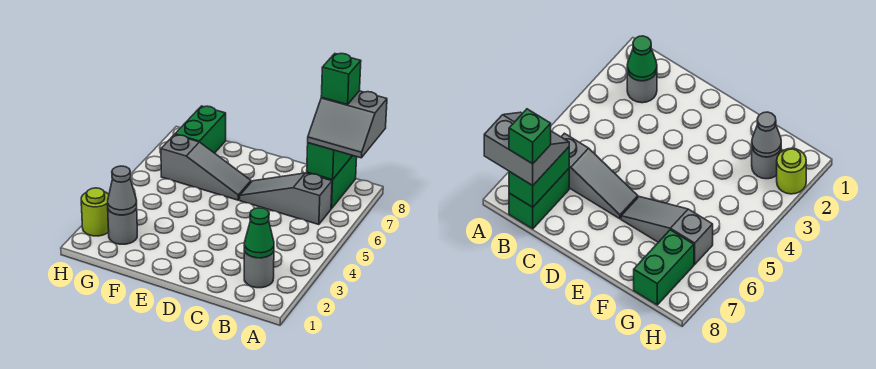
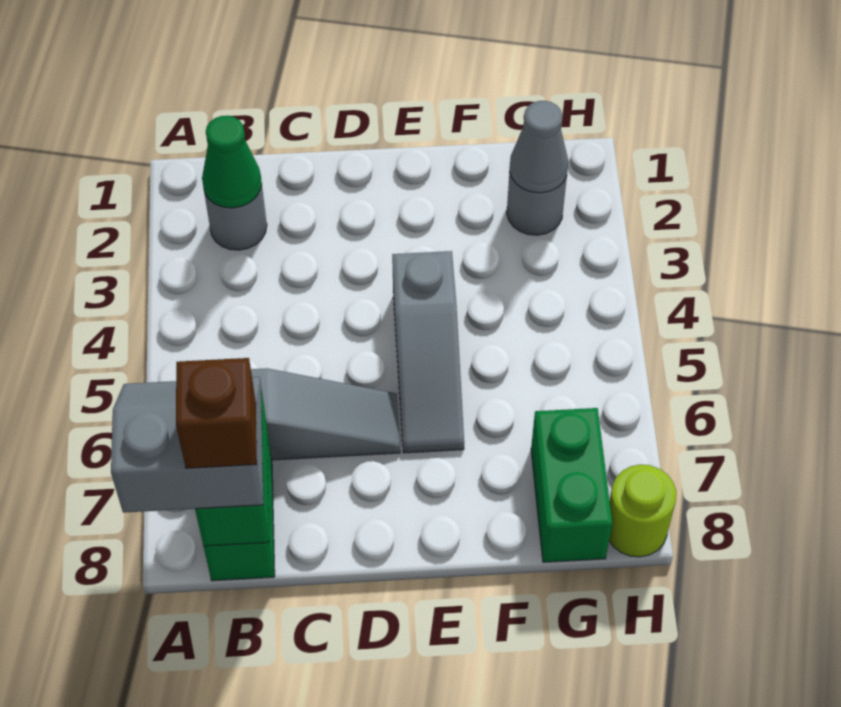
green brick B8 level 4 -> brown brick B8 level 4
grey slope E6:G6 level 1 top G -> grey slope E4:E6 level 1 top 4
lime round brick H2 level 1 -> lime round brick H8 level 1

